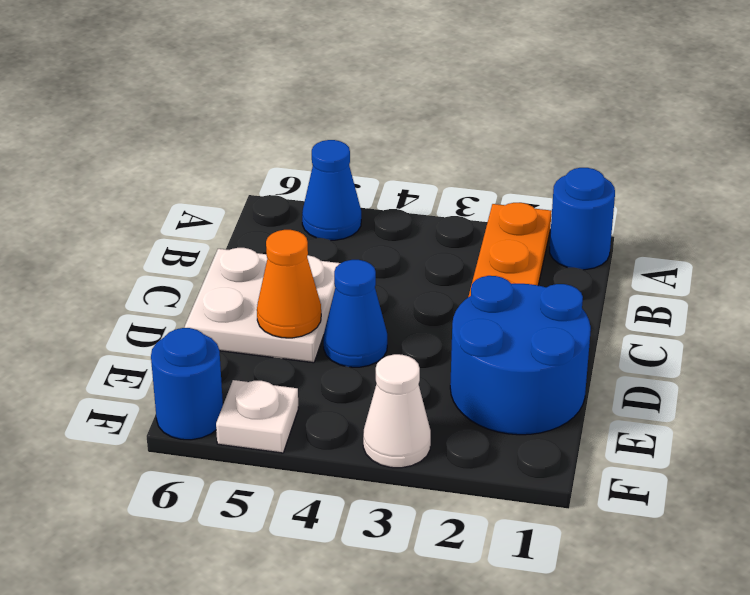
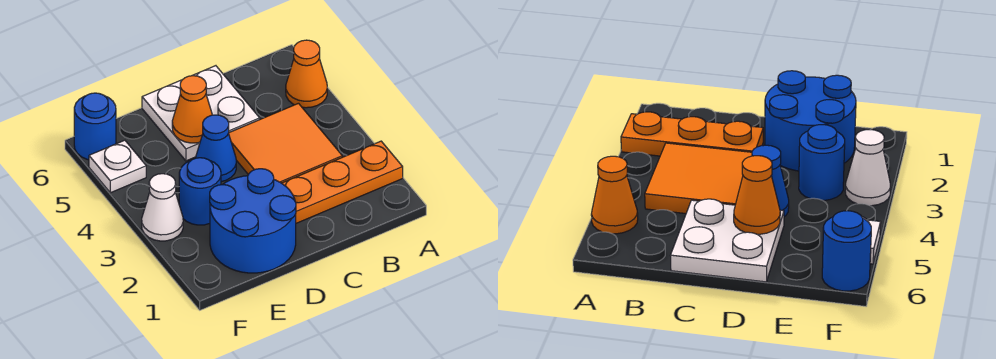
blue round brick A1 level 1 -> blue round brick E3 level 1
blue cone A5 level 1 -> orange cone A5 level 1
none -> orange tile B3:C4 level 1

